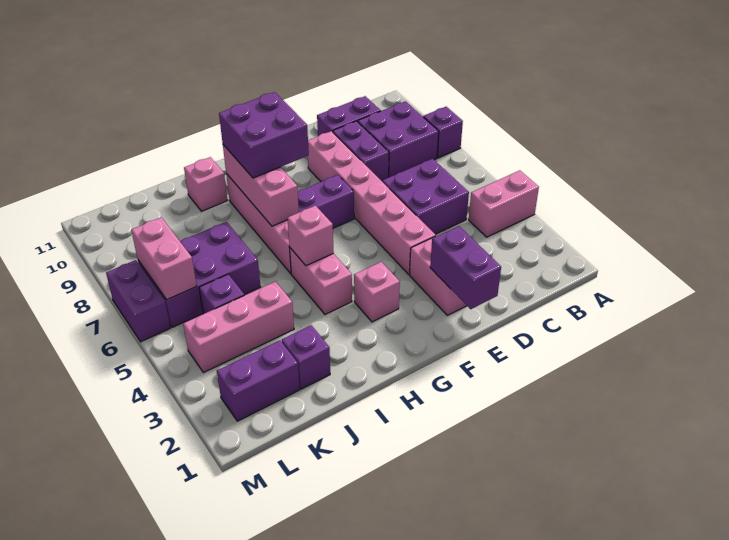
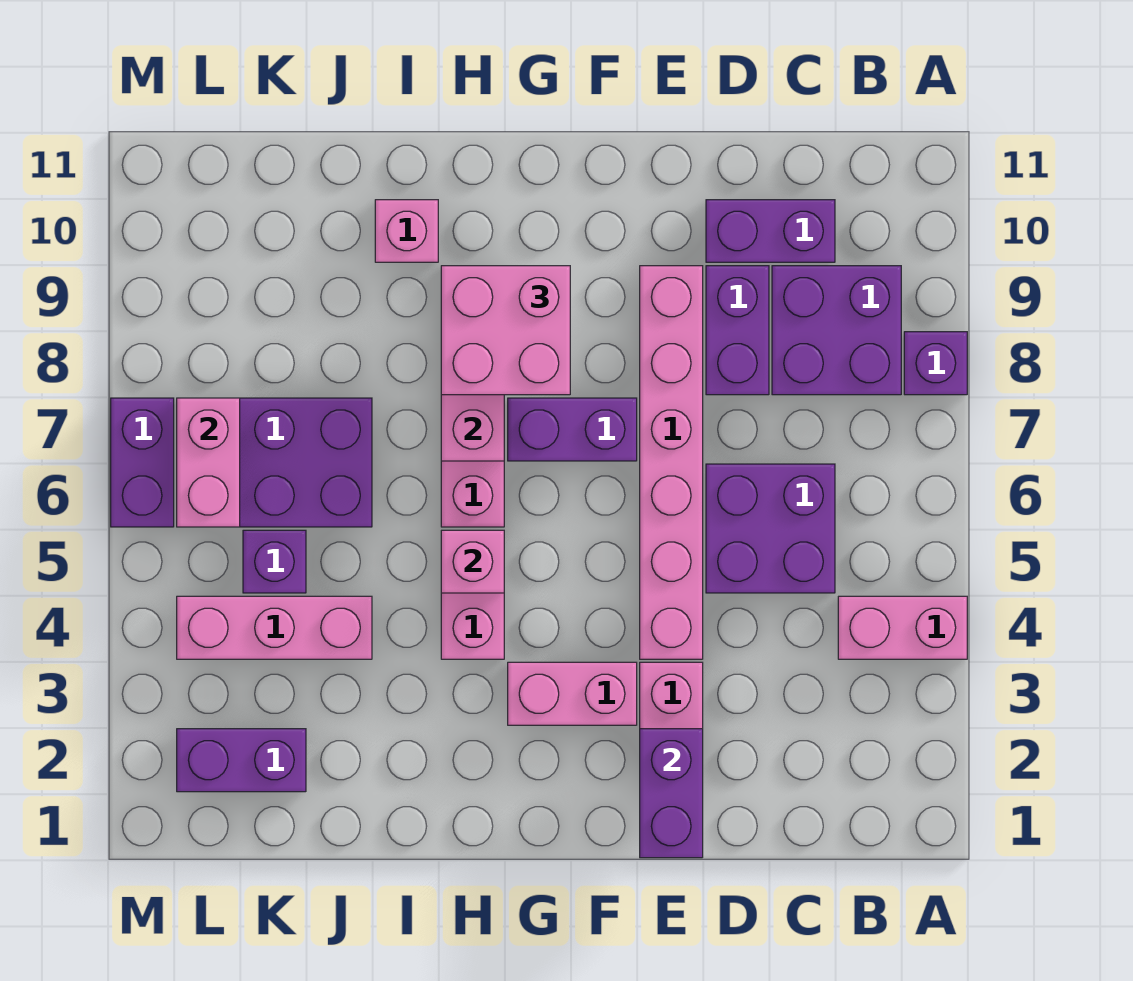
pink brick G3 level 1 -> pink brick F3:G3 level 1
purple brick G8:H9 level 3 -> pink brick G8:H9 level 3
purple brick J2 level 1 -> none

